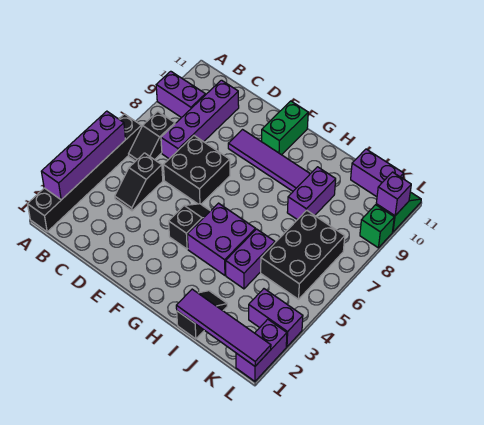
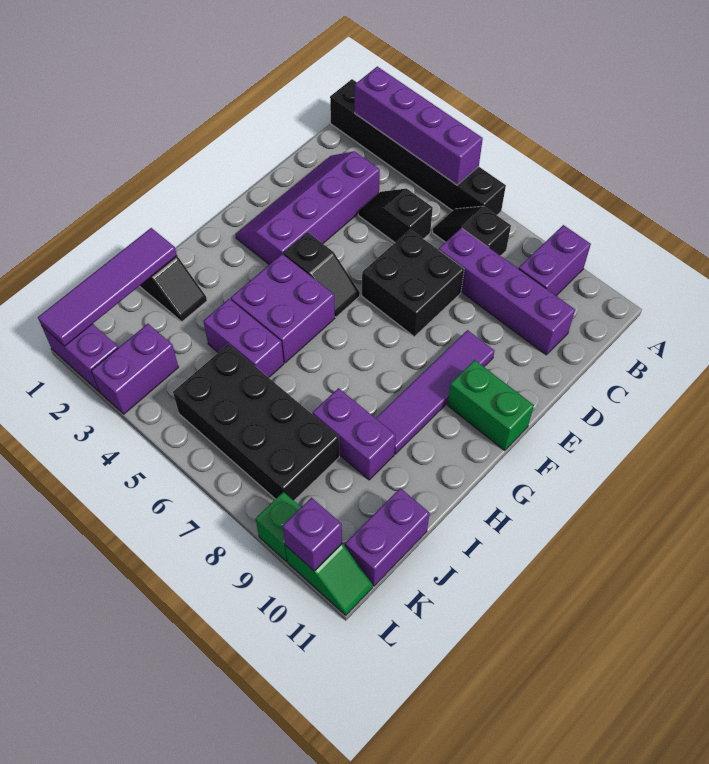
none -> purple slope C2:F3 level 1 top 3
black brick J5:K7 level 1 -> black brick J5:K8 level 1

